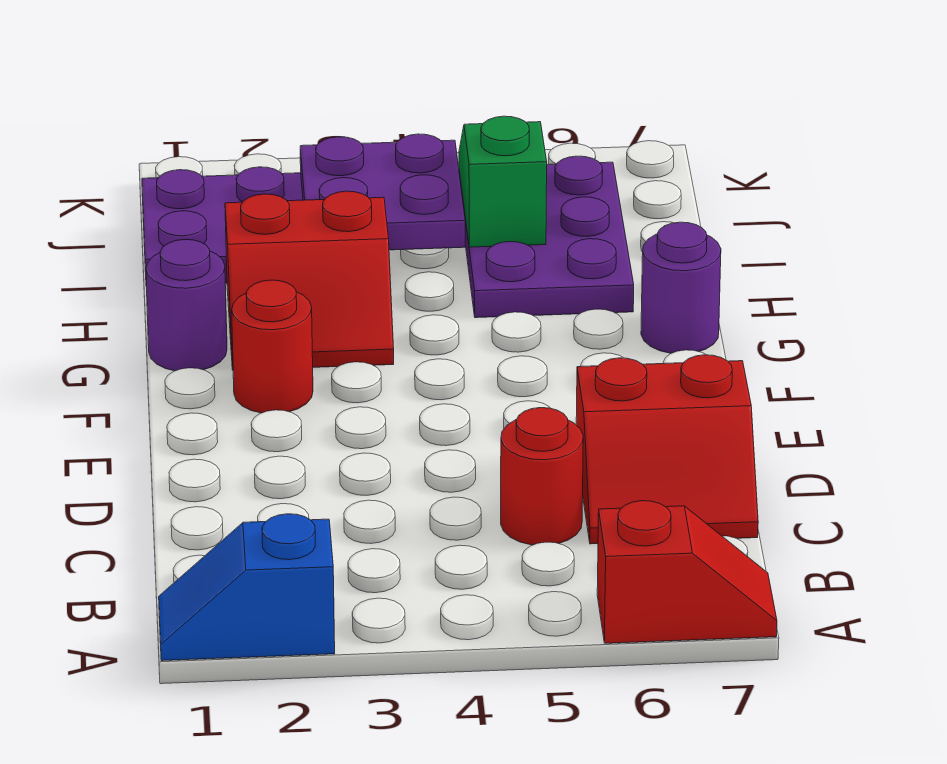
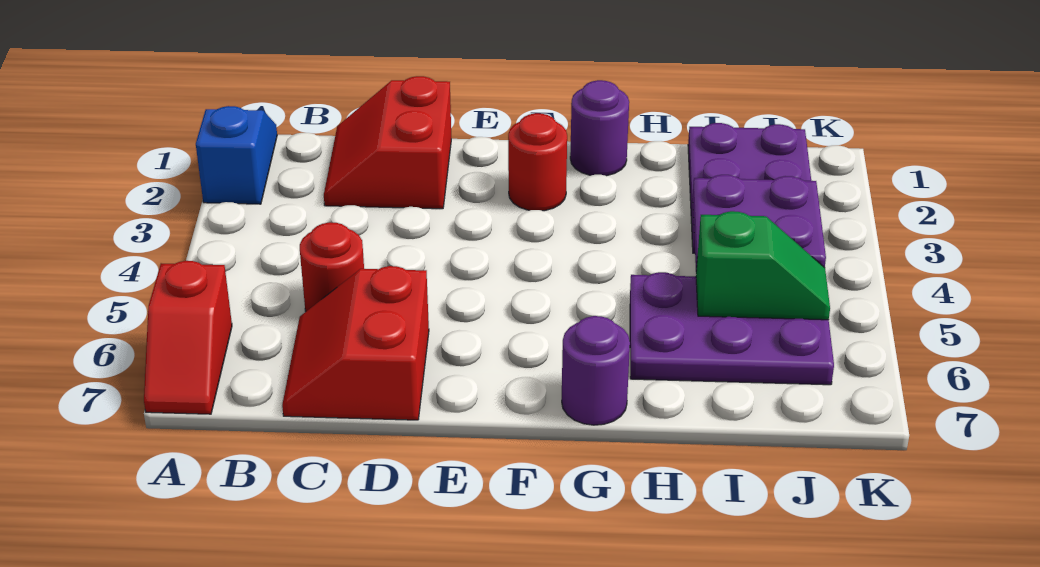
red slope G2:H3 level 1 top H -> red slope C1:D2 level 1 top D

